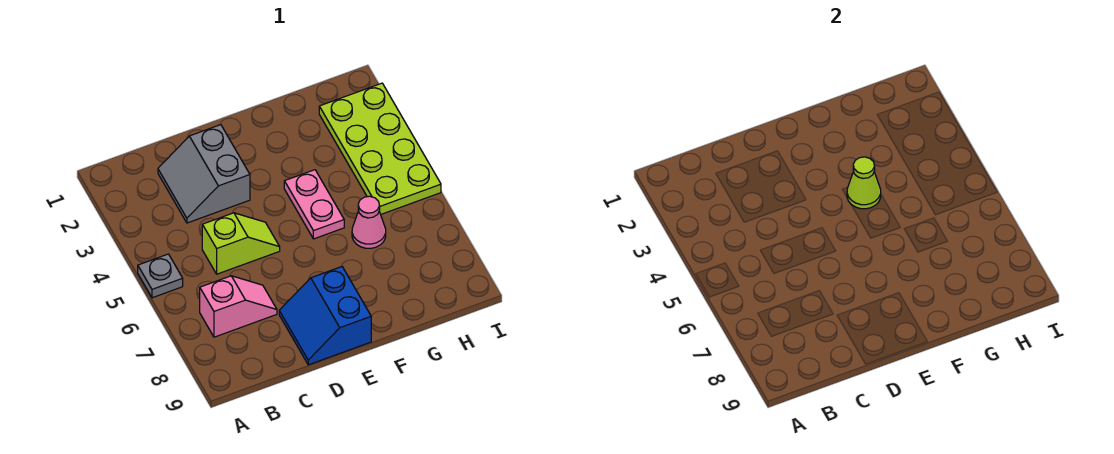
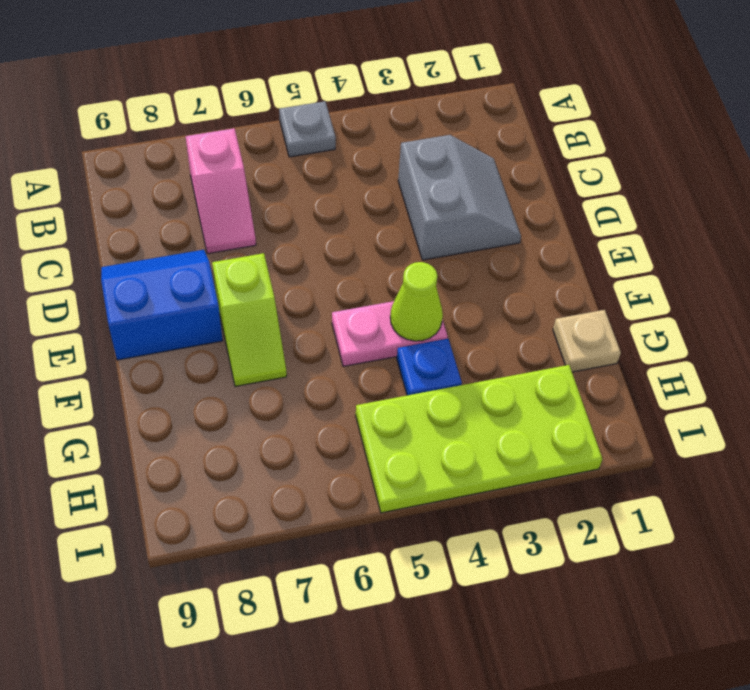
grey slope C2:D3 level 1 top D -> grey slope C2:D3 level 1 top 3
lime slope C5:D5 level 1 top C -> lime slope E7:F7 level 1 top E
none -> tan plate G1 level 1
none -> blue plate G4 level 1
pink cone G6 level 1 -> none

